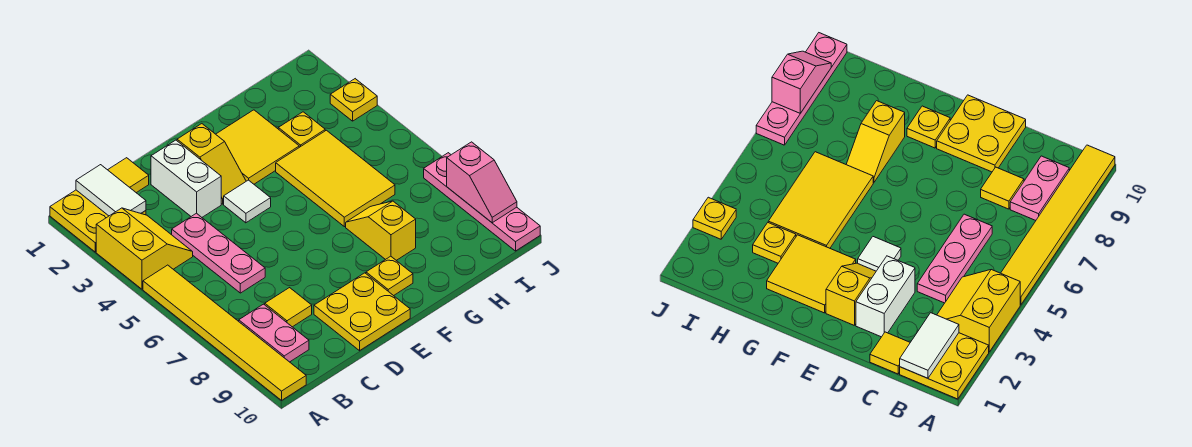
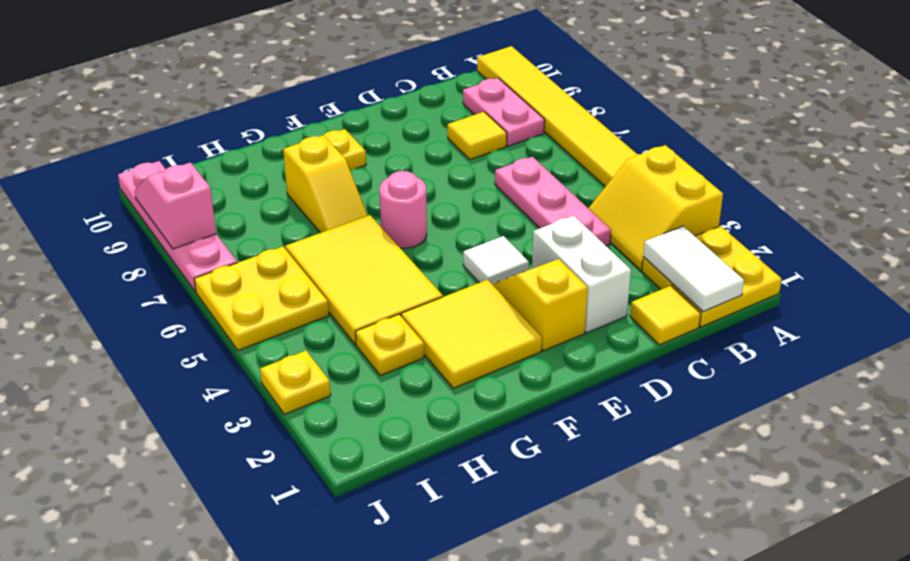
yellow plate D9:E10 level 1 -> yellow plate I5:J6 level 1
none -> pink round brick F6 level 1

